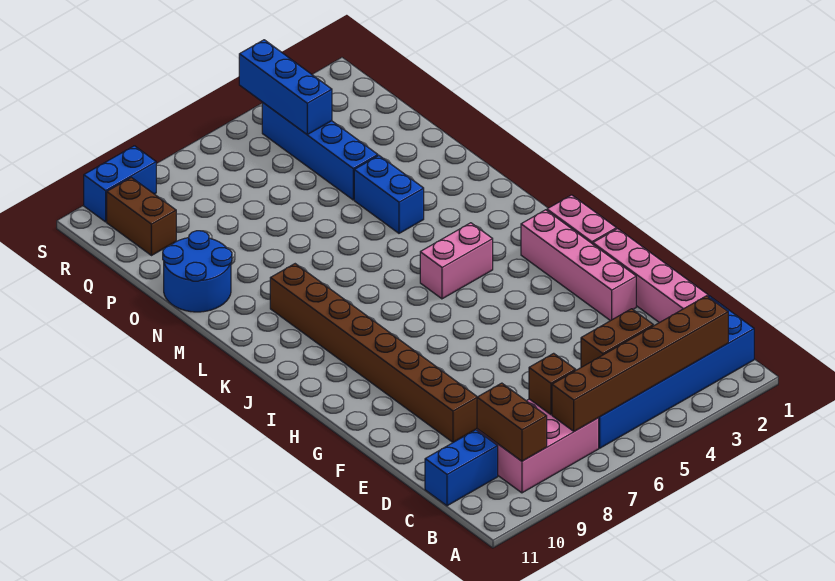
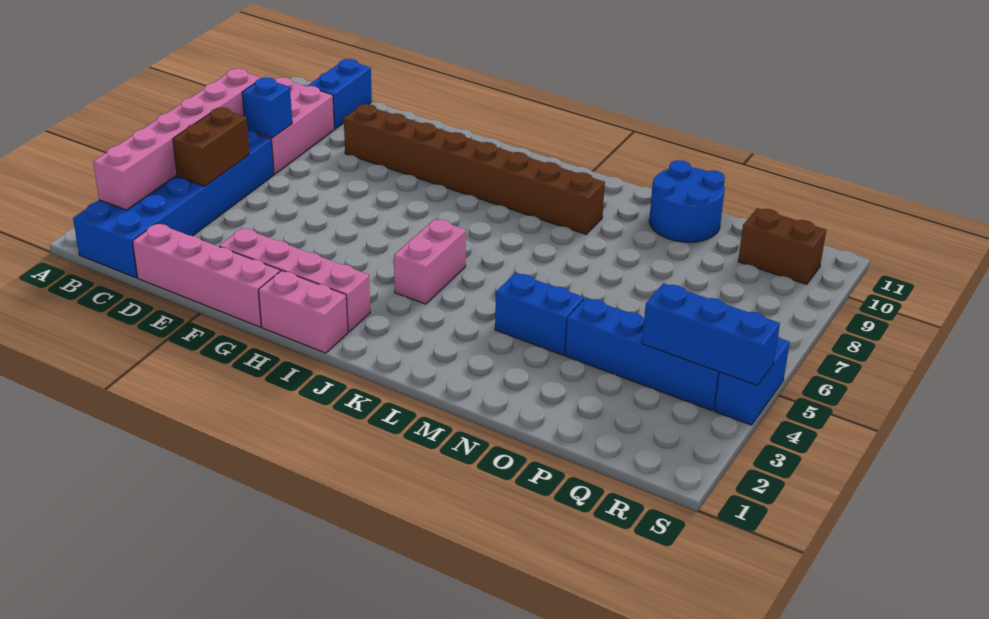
brown brick B2:B7 level 2 -> pink brick B2:B7 level 2
brown brick B9:C9 level 2 -> none
brown brick C7 level 2 -> blue brick C7 level 2
blue brick S9:S10 level 1 -> blue brick S4:S5 level 1

